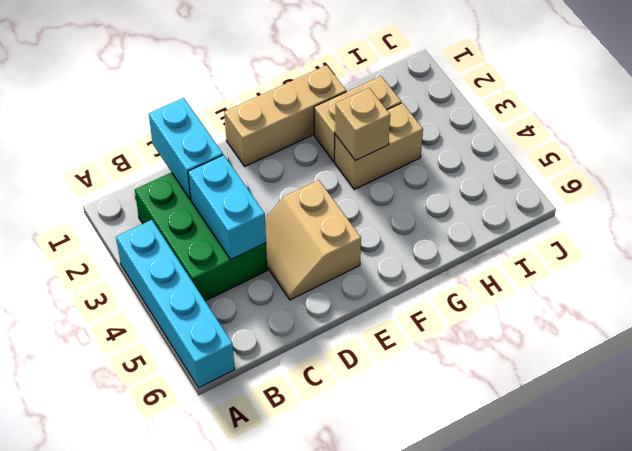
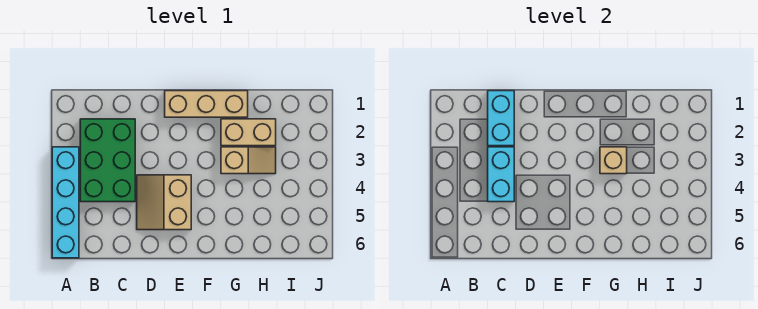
tan brick G3:H3 level 1 -> tan slope G3:H3 level 1 top G

